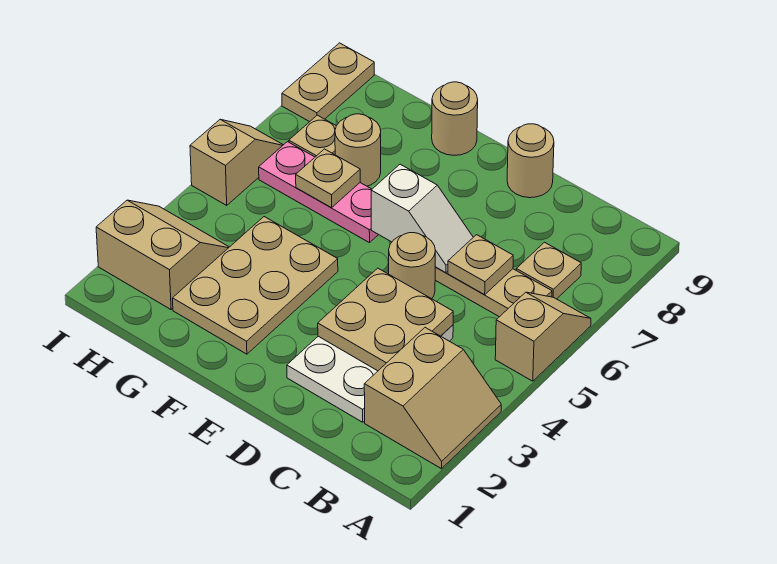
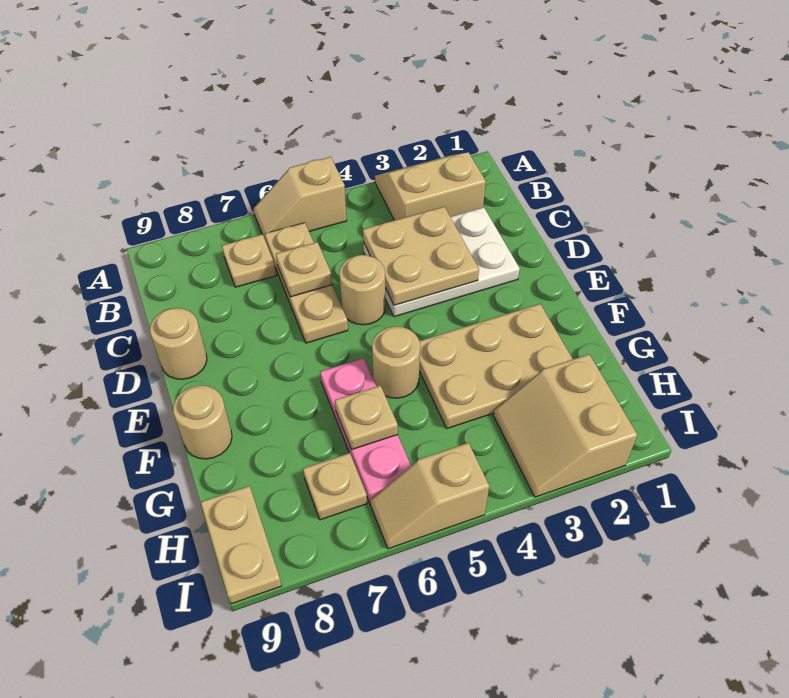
white slope D6:E6 level 2 top E -> none
tan round brick G7 level 1 -> tan round brick F5 level 1
tan plate I8:I9 level 1 -> tan plate H9:I9 level 1

